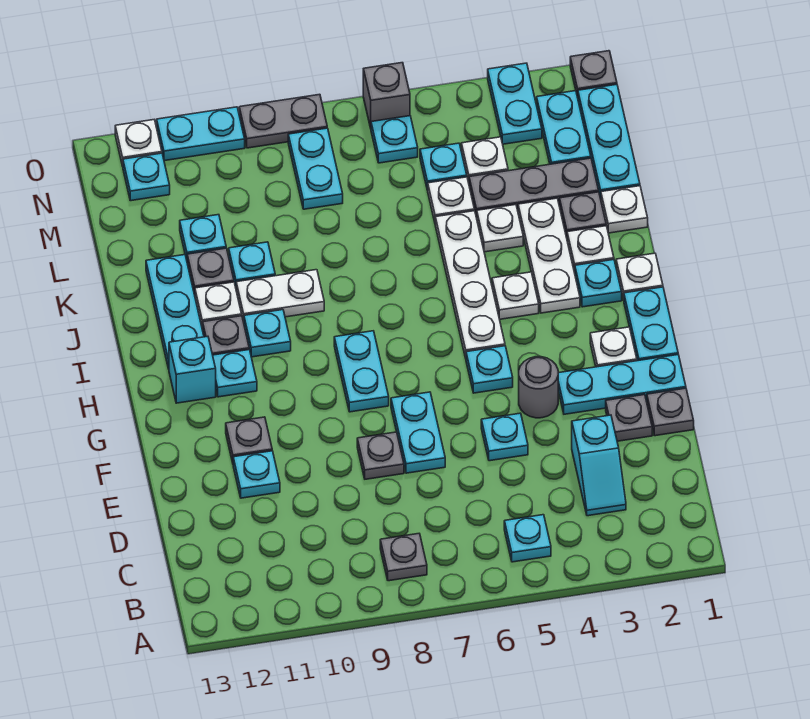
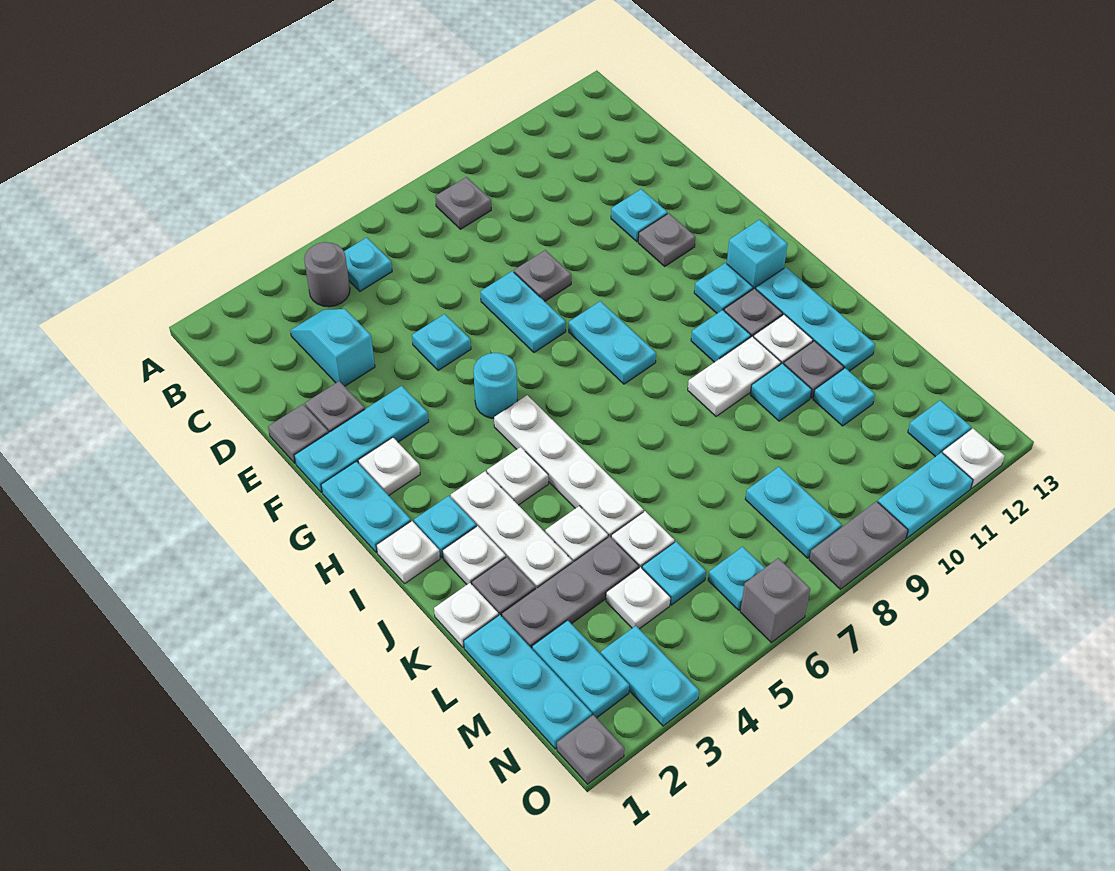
grey round brick F4 level 1 -> grey round brick B4 level 1
cyan plate G5 level 1 -> cyan round brick G5 level 1

